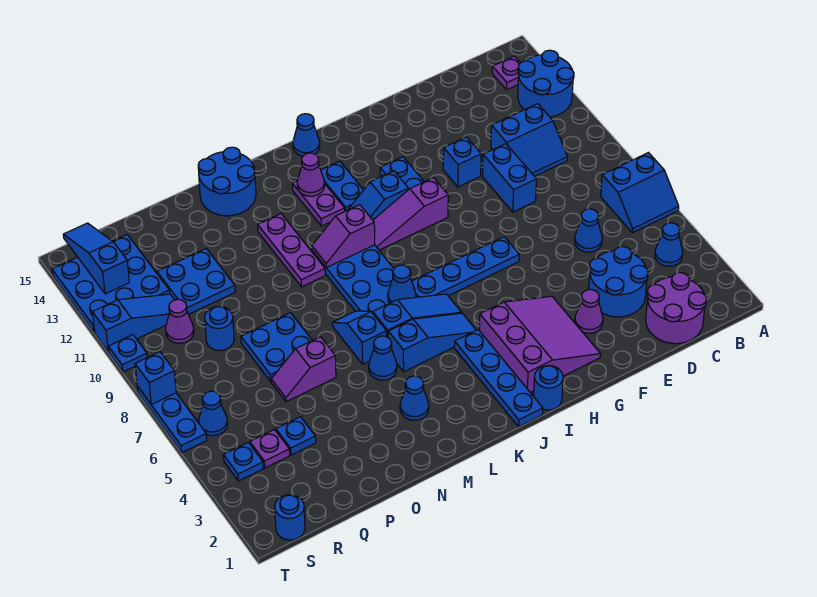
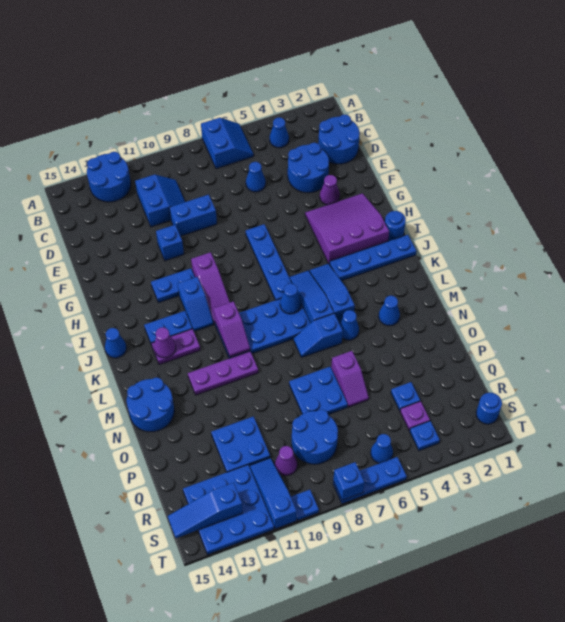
purple plate B14 level 1 -> none
purple round brick C1:D2 level 1 -> blue round brick C1:D2 level 1
blue round brick Q9 level 1 -> blue round brick Q8:R9 level 1

